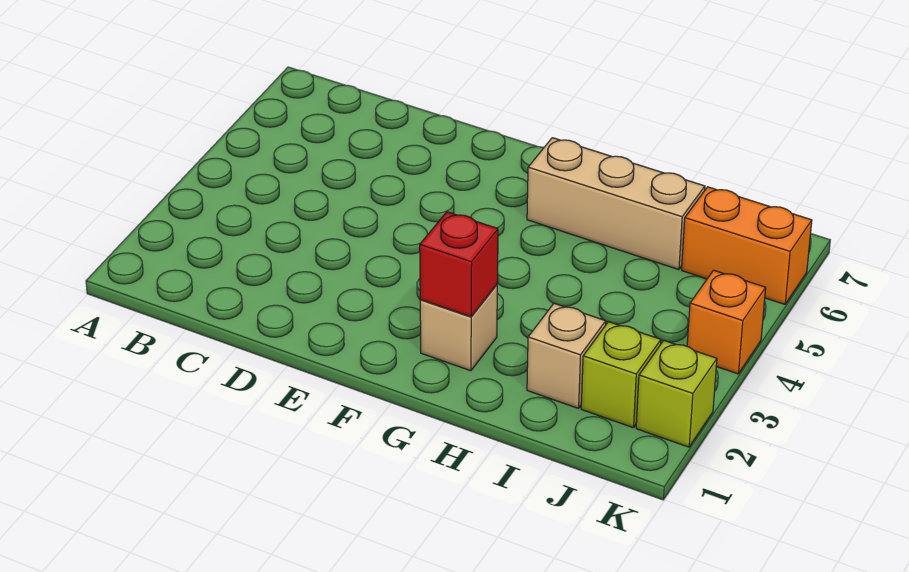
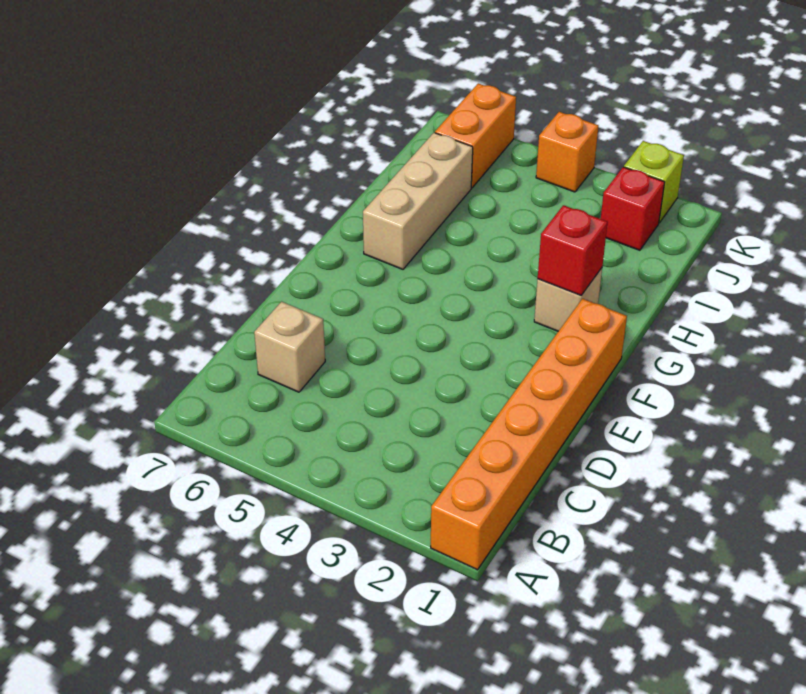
none -> orange brick A1:F1 level 1
tan brick I2 level 1 -> tan brick C6 level 1
lime brick J2 level 1 -> red brick J2 level 1

